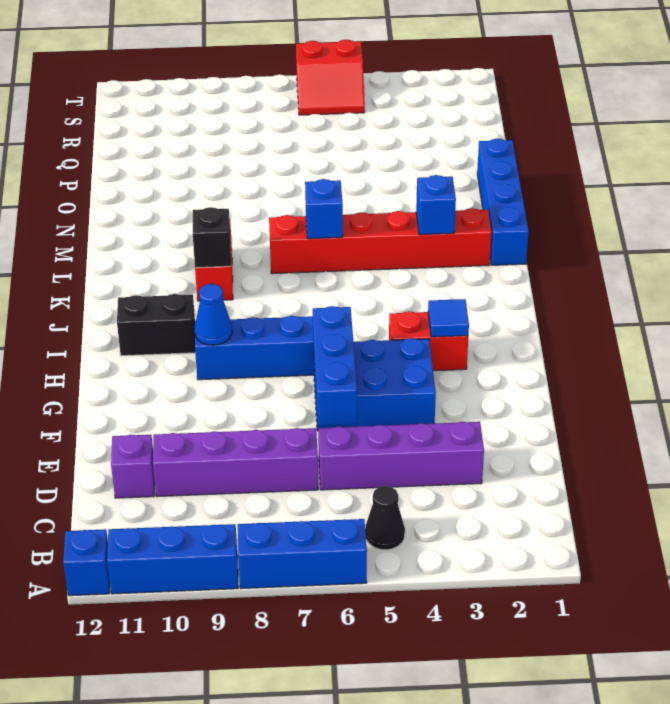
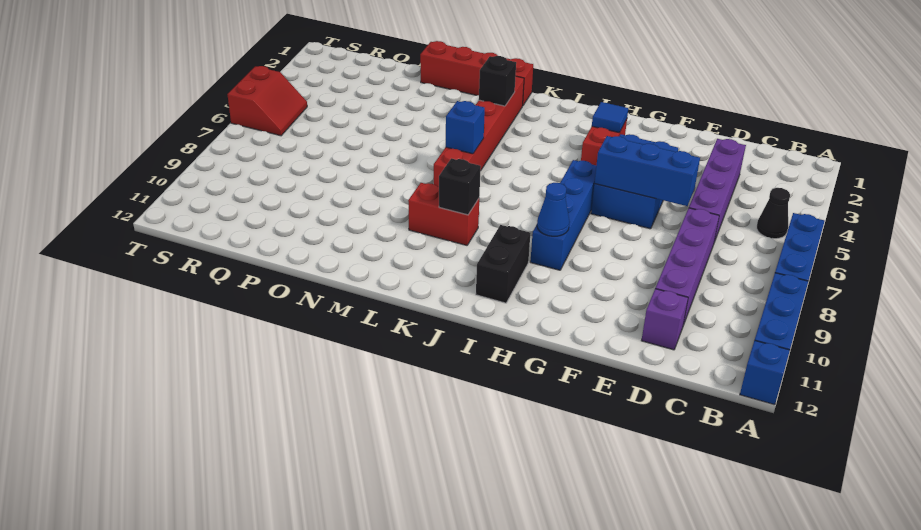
blue brick L1:O1 level 1 -> red brick L1:O1 level 1
blue brick L3 level 2 -> black brick L3 level 2

